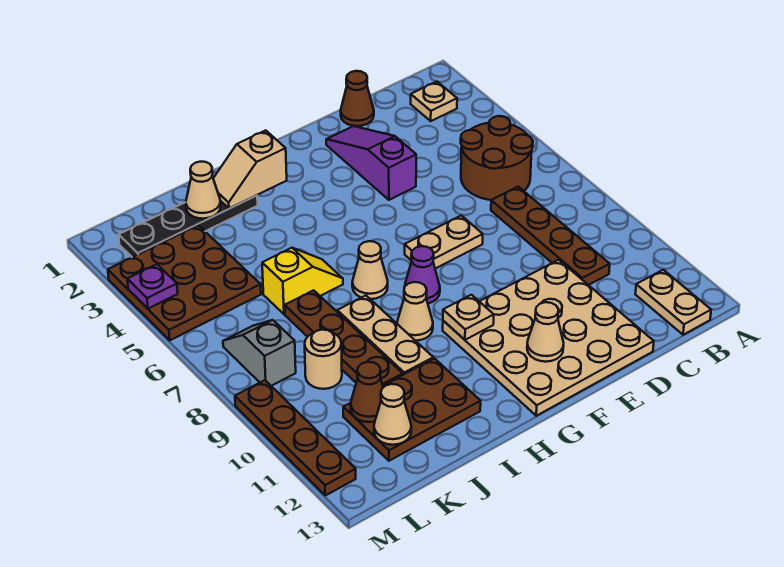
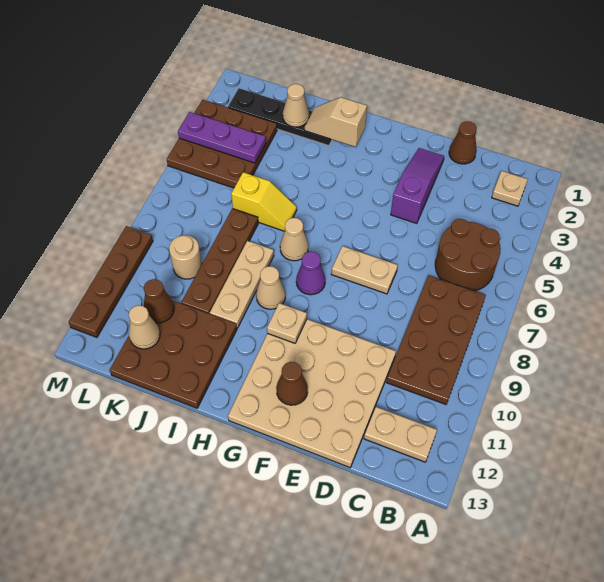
tan plate B12:B13 level 1 -> tan plate B12:C12 level 1
brown plate C7:C10 level 1 -> brown plate B7:C10 level 1
tan cone F12 level 2 -> brown cone F12 level 2
brown plate I11:K12 level 1 -> brown plate I11:K13 level 1
grey slope L7:L8 level 1 top 8 -> none
purple plate M4 level 2 -> purple plate K4:M4 level 2

